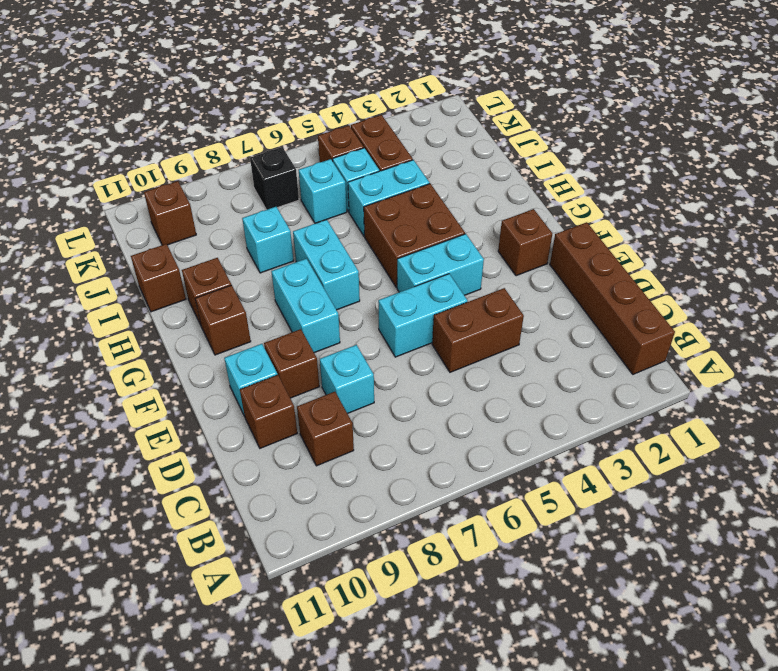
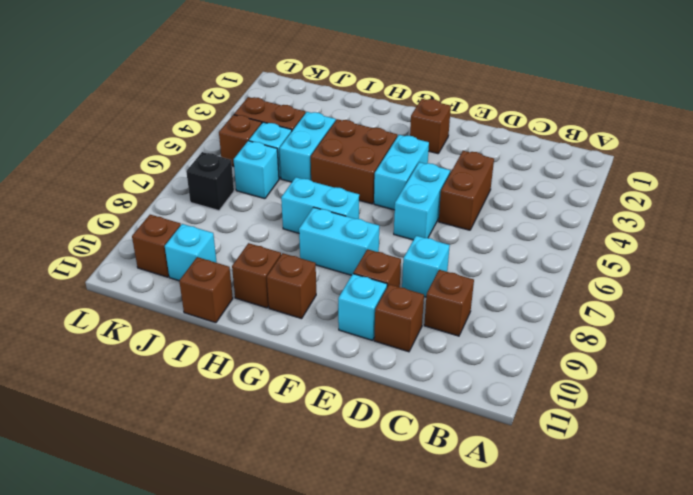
brown brick B1:E1 level 1 -> none
cyan brick I8 level 1 -> cyan brick J10 level 1

